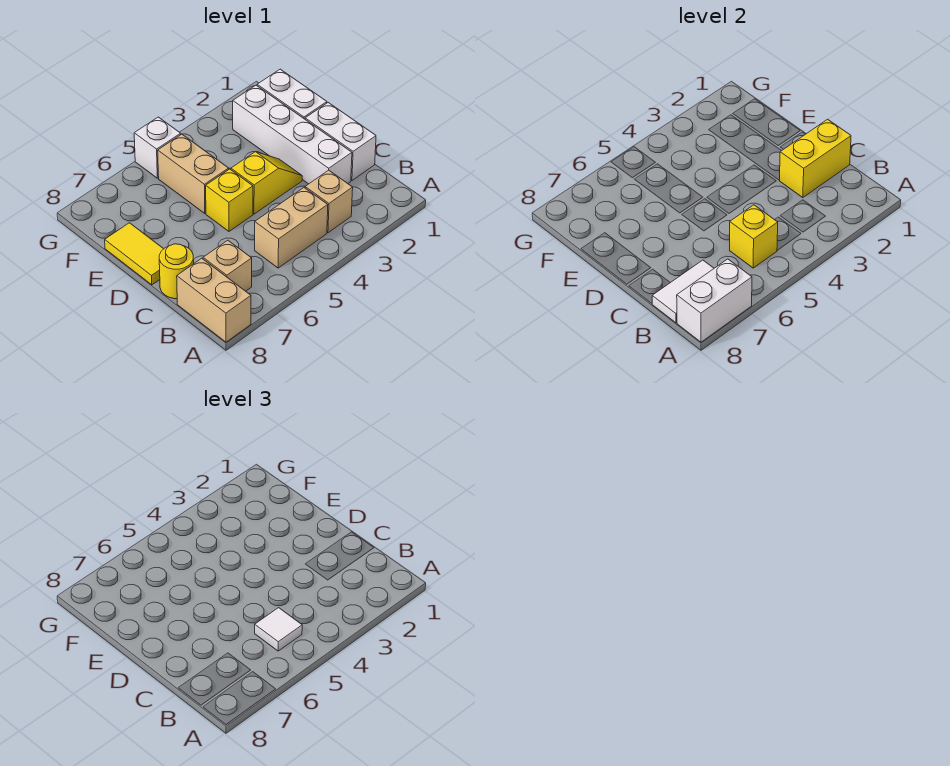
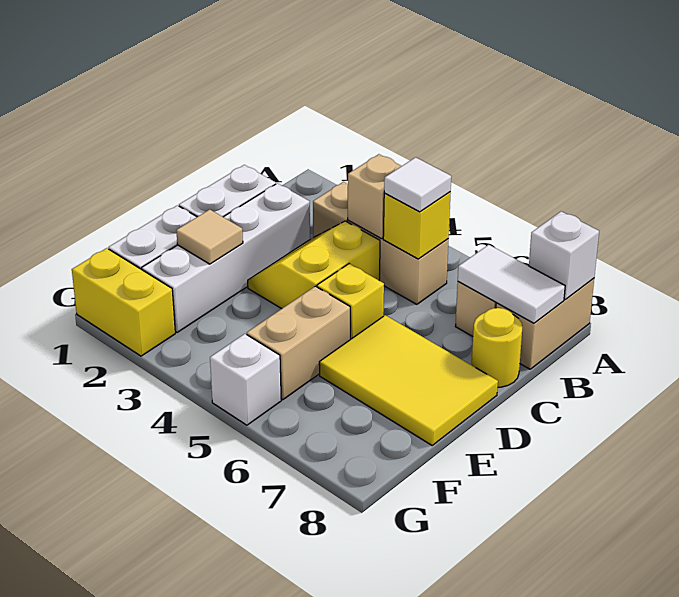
white brick A7:A8 level 2 -> white brick A8 level 2
none -> tan brick B4 level 2
yellow brick C1:C2 level 2 -> yellow brick G1:G2 level 1
yellow slope D3:D4 level 1 top 4 -> yellow slope C3:D4 level 1 top 4
yellow tile D8:E8 level 1 -> yellow tile D6:E8 level 1
none -> tan tile E2 level 2

